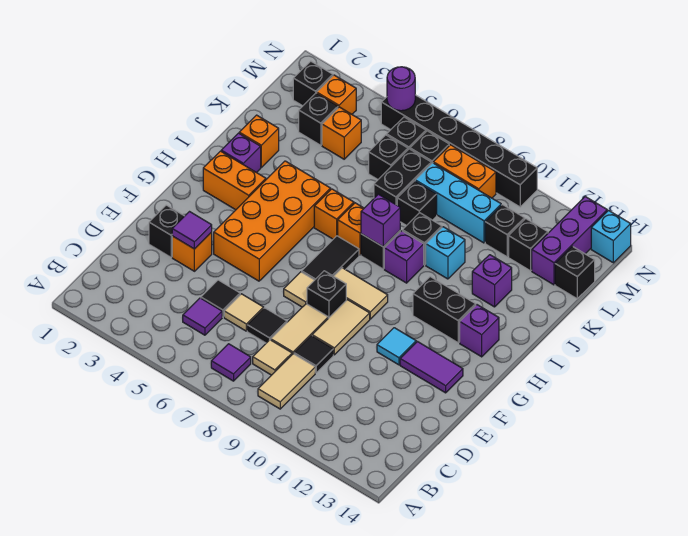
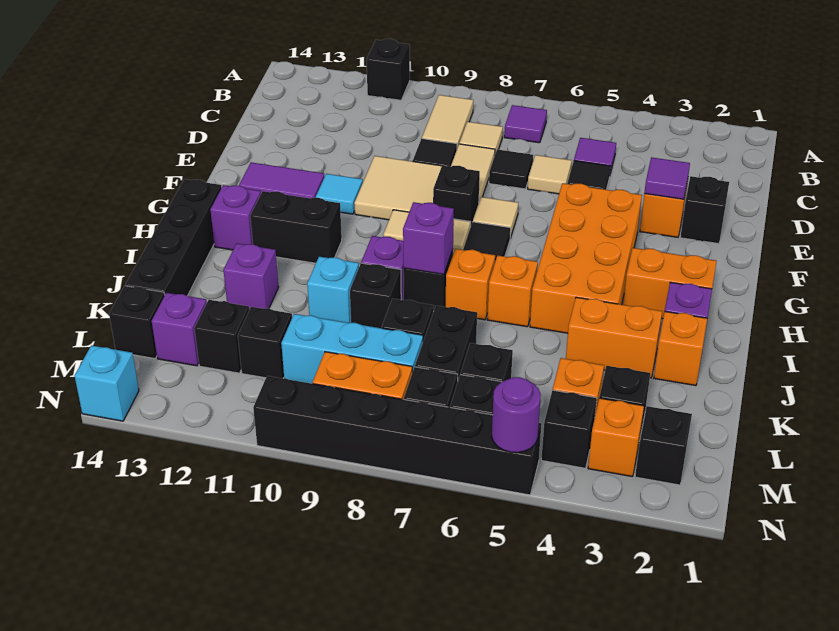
none -> black brick A11 level 1
tan tile E9:F9 level 1 -> tan tile E9:F10 level 1
none -> black brick H14:K14 level 1
none -> orange brick J3:J4 level 1
purple brick L13:N13 level 1 -> purple brick L13 level 1
none -> black brick M4 level 1

